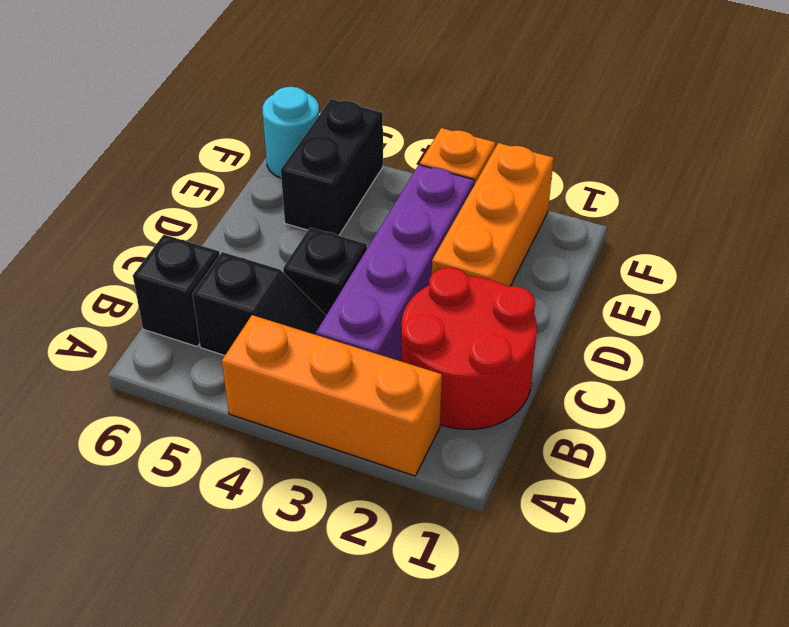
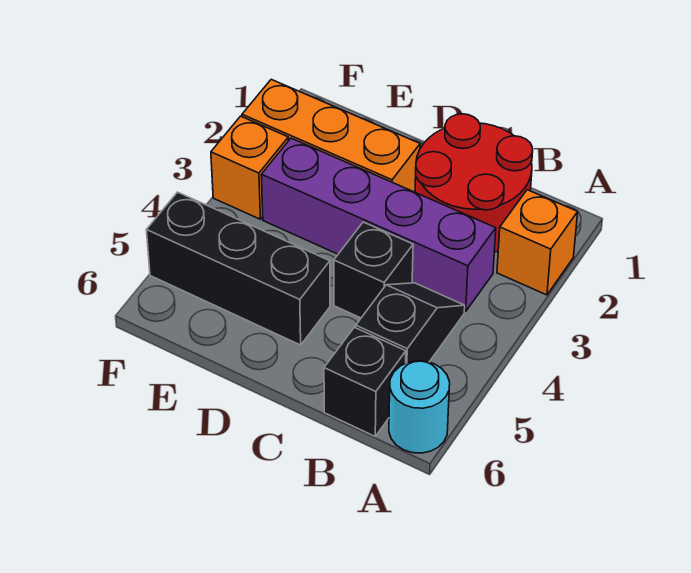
orange brick A2:A4 level 1 -> orange brick A2 level 1
black brick E5:F5 level 1 -> black brick D5:F5 level 1
cyan round brick F6 level 1 -> cyan round brick A6 level 1

